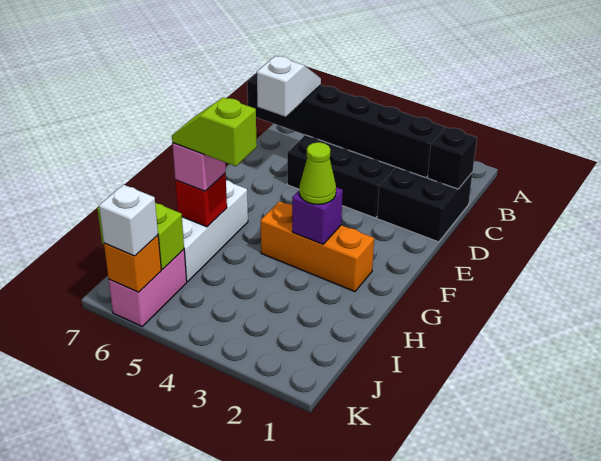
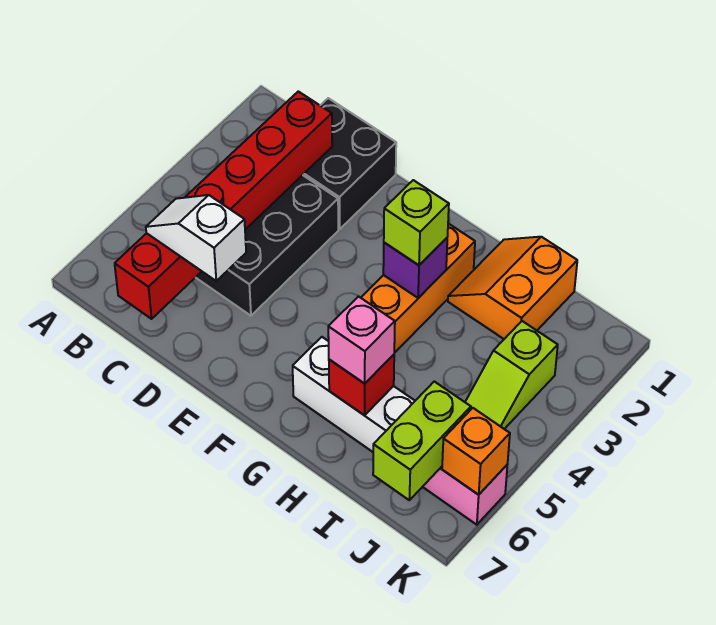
black brick C1 level 2 -> none
black brick C2:C7 level 2 -> red brick C2:C7 level 2
lime cone G3 level 3 -> lime brick G3 level 3
none -> orange slope H1:I2 level 1 top I
lime slope H5:H6 level 4 top 5 -> lime slope J3:J4 level 1 top 3
white brick K6 level 3 -> none

